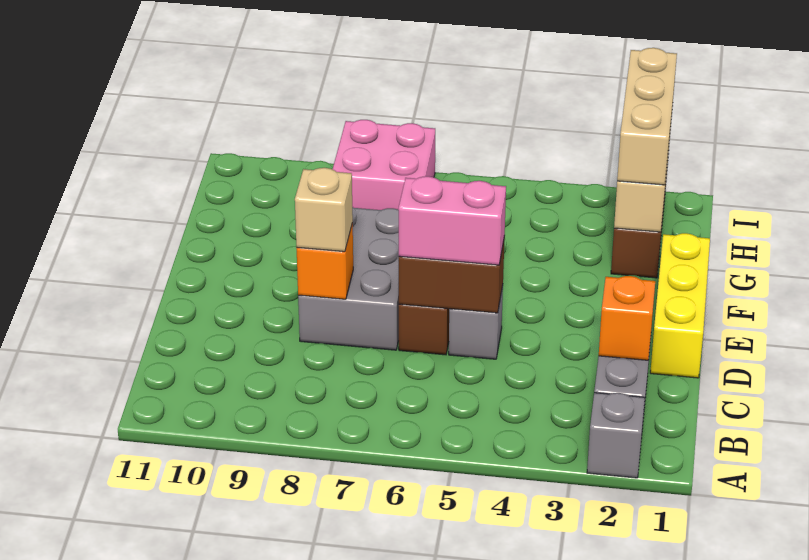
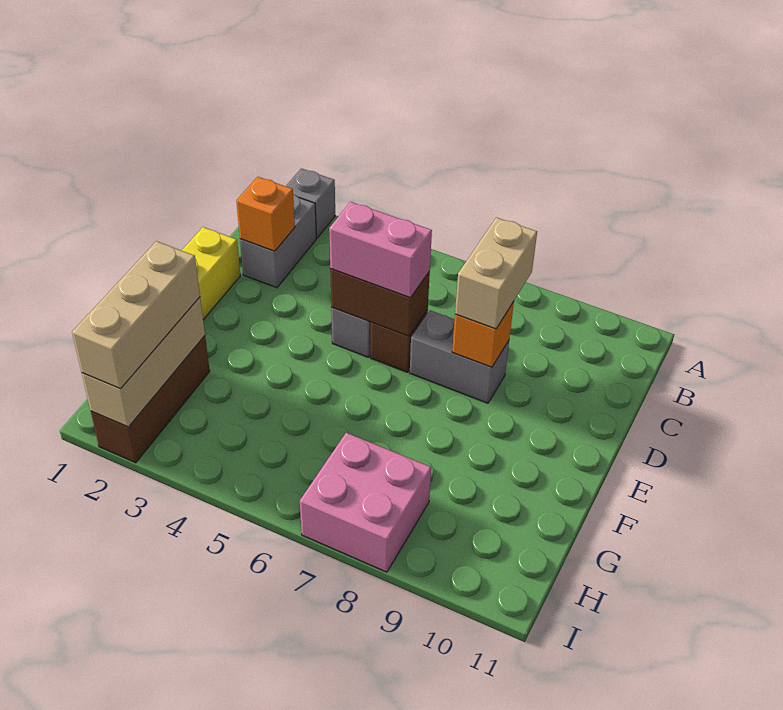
grey brick D7:F8 level 1 -> grey brick D7:D8 level 1
tan brick D8 level 3 -> tan brick C8:D8 level 3

